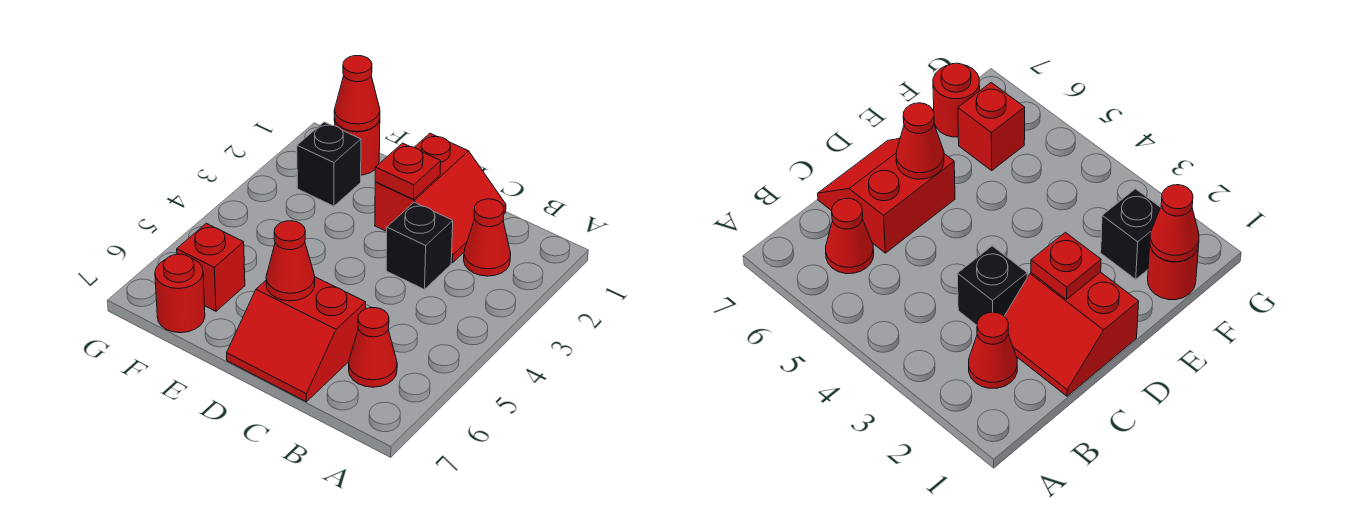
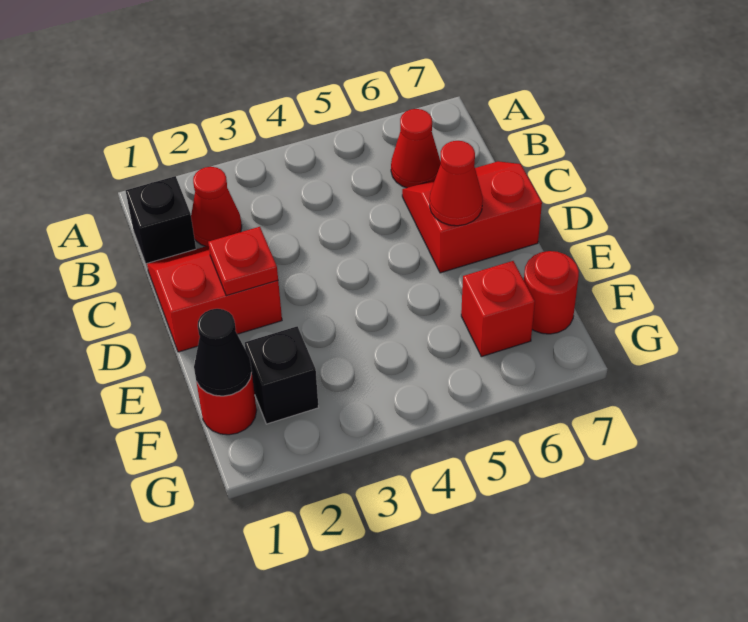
black brick C3 level 1 -> black brick B1 level 1
red slope C6:D7 level 1 top 6 -> red slope C6:D7 level 1 top D
red cone F1 level 2 -> black cone F1 level 2

